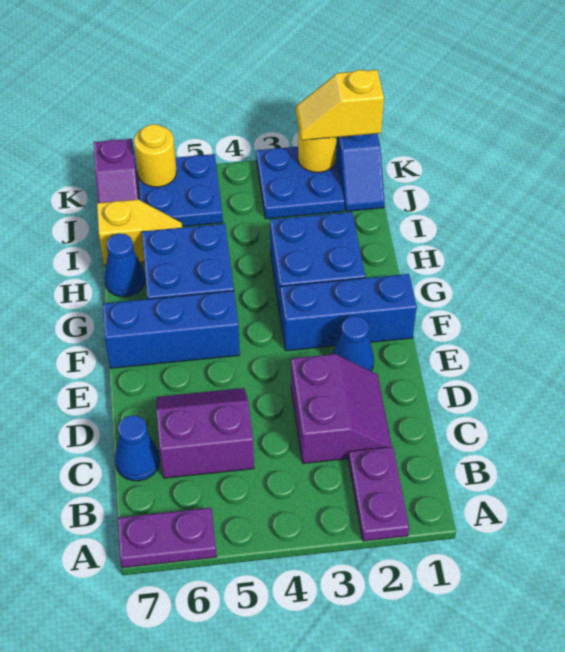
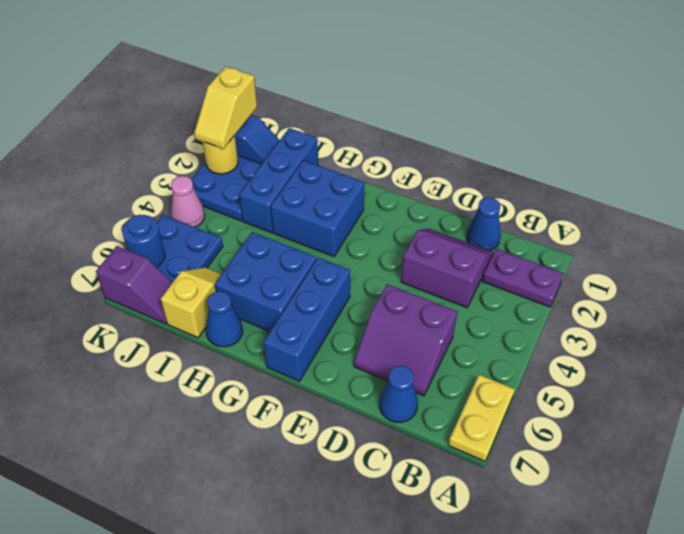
purple plate A6:A7 level 1 -> yellow plate A6:A7 level 1
purple slope C5:D6 level 1 top C -> purple slope C5:D6 level 1 top 5
blue cone E2 level 1 -> blue cone C1 level 1
blue brick F1:F3 level 1 -> blue brick I1:I3 level 1
none -> pink cone K4 level 1
yellow round brick K6 level 2 -> blue round brick K6 level 2

